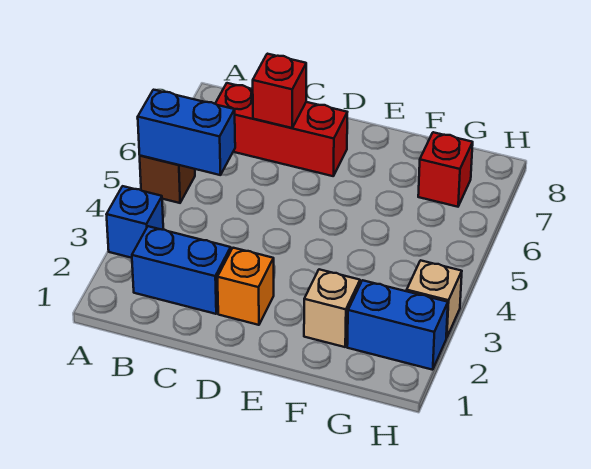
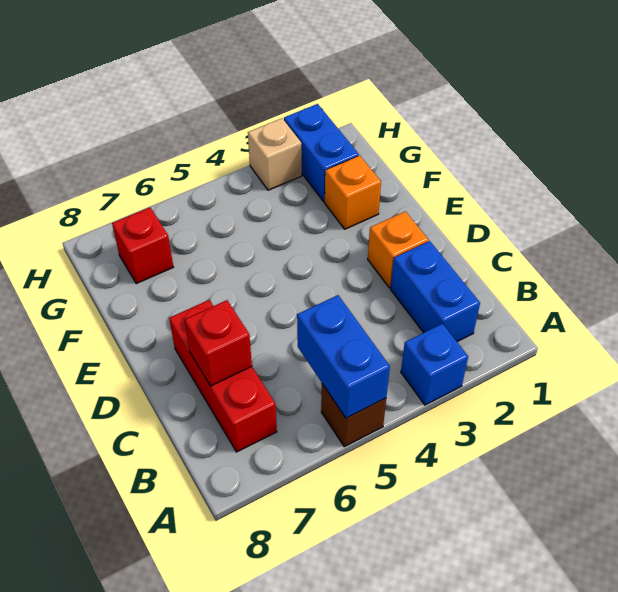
tan brick F2 level 1 -> orange brick F2 level 1

